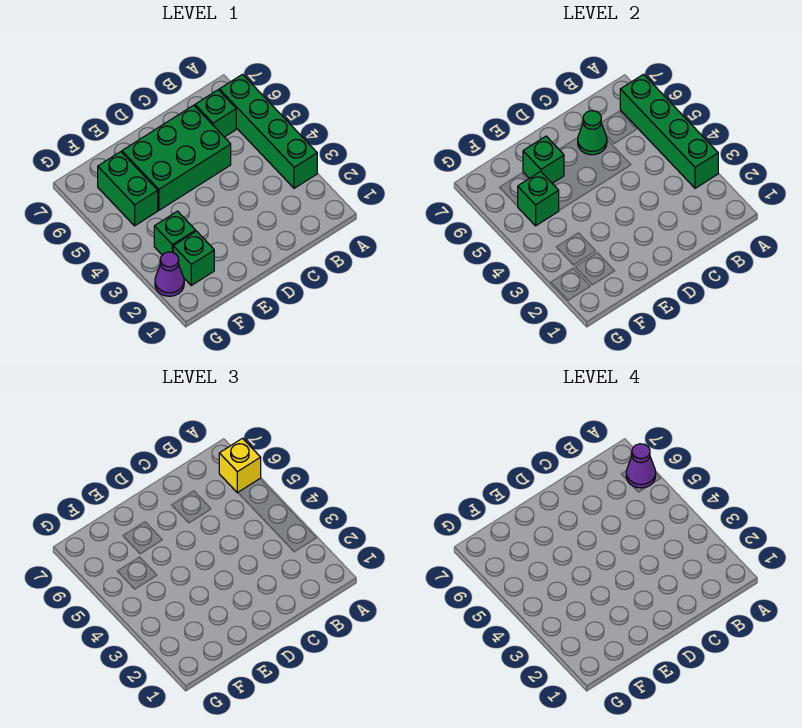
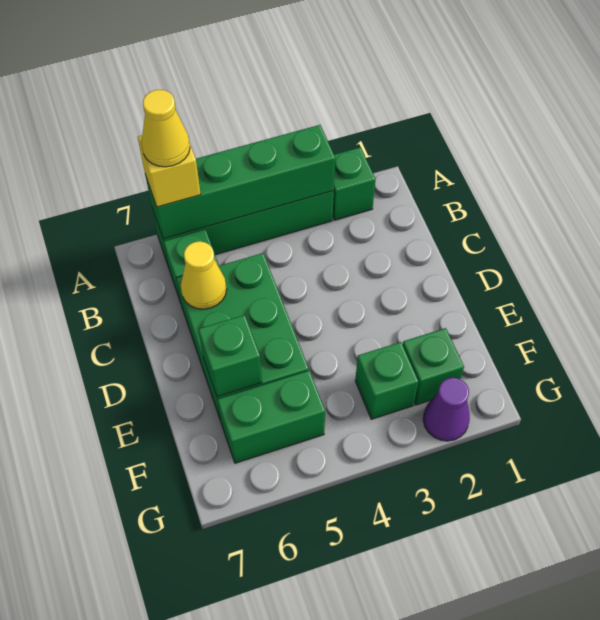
purple cone A6 level 4 -> yellow cone A6 level 4
green cone C6 level 2 -> yellow cone C6 level 2
green brick F5 level 2 -> green brick A2 level 1

